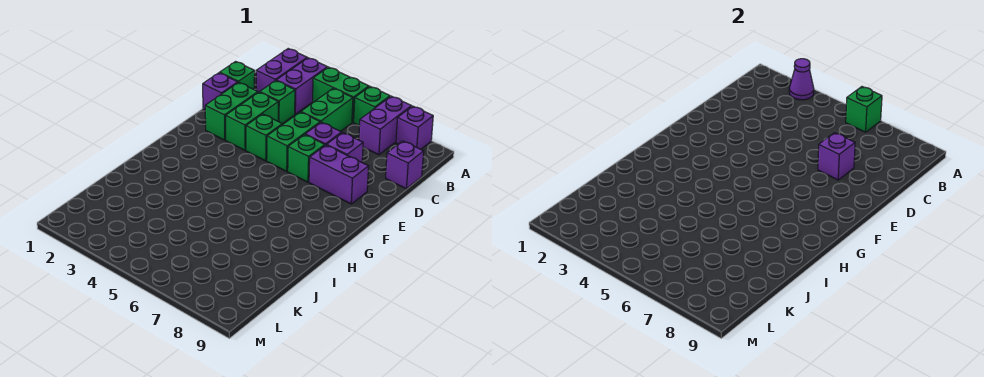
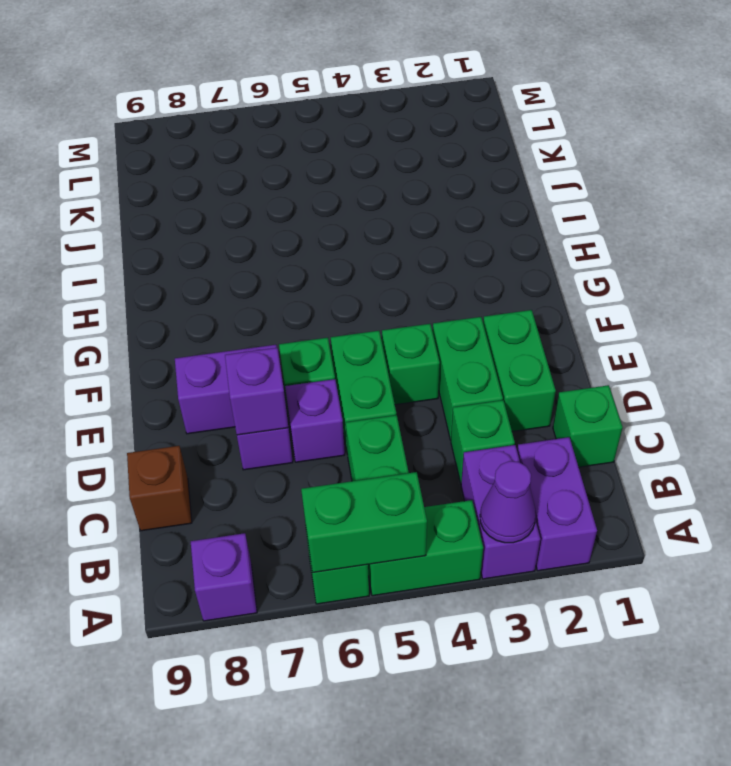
green brick A6 level 2 -> green brick A5:A6 level 2
purple brick A7:B7 level 1 -> none
purple brick C9 level 1 -> brown brick C9 level 1
purple brick D1 level 1 -> none

